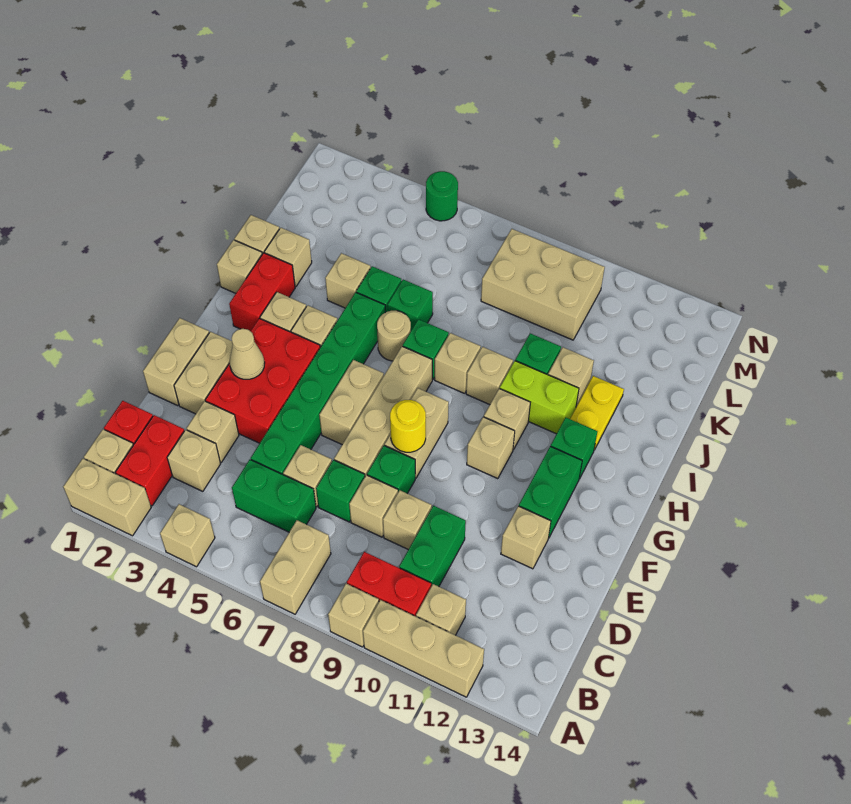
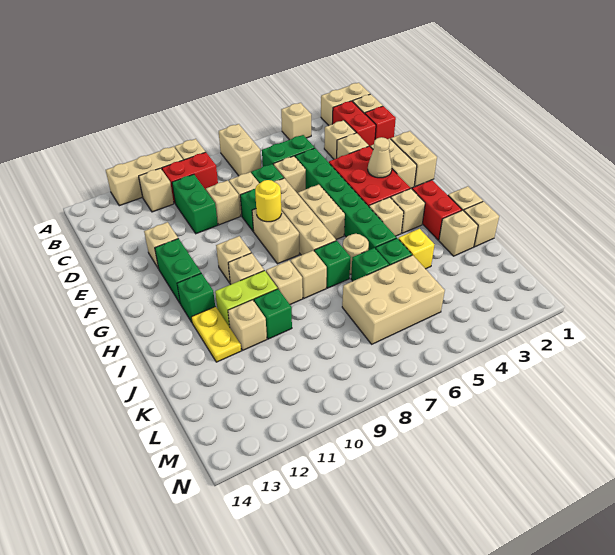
tan brick J4 level 1 -> yellow brick J4 level 1
tan brick L8:M10 level 1 -> tan brick K5:L7 level 1
green round brick N5 level 1 -> none

